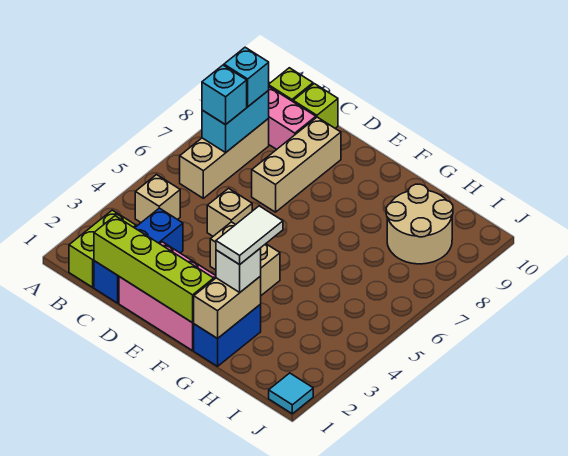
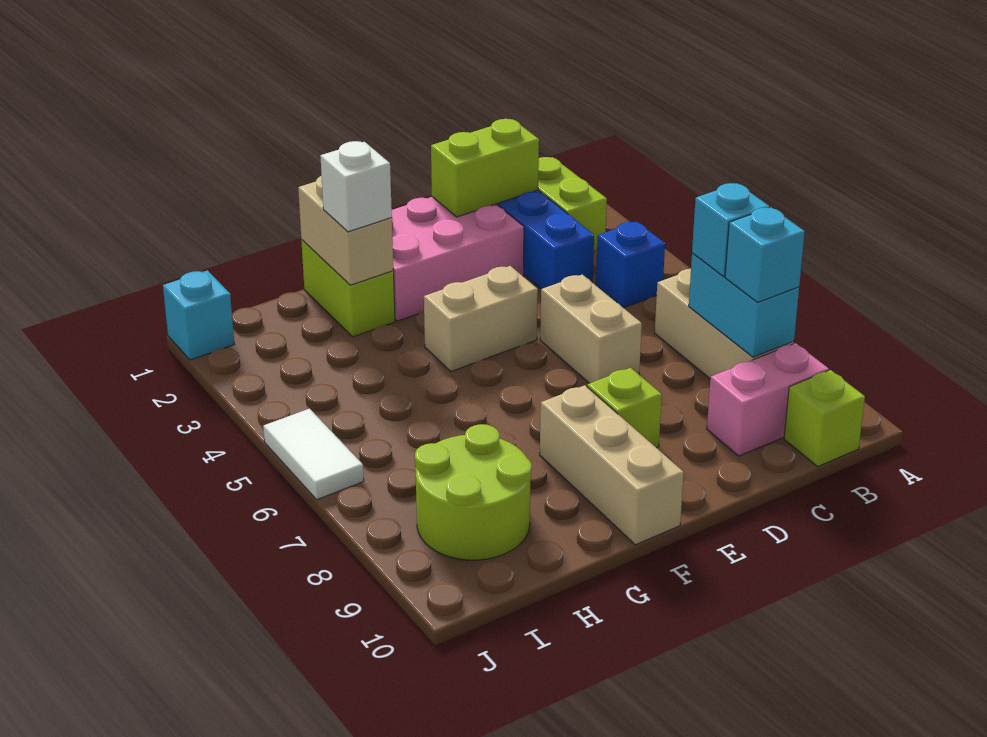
tan brick B4 level 1 -> blue brick B4 level 1
lime brick C1:F1 level 2 -> lime brick C1:D1 level 2
lime brick C10 level 1 -> lime brick E8 level 1
tan brick D5 level 1 -> tan brick D5:D6 level 1
tan brick D7:D9 level 1 -> tan brick F8:F10 level 1
blue brick G1:G2 level 1 -> lime brick G1:G2 level 1
white tile G2:G3 level 4 -> white tile J5:J6 level 1
tan round brick H8:I9 level 1 -> lime round brick H8:I9 level 1
cyan tile J1 level 1 -> cyan brick J1 level 1

